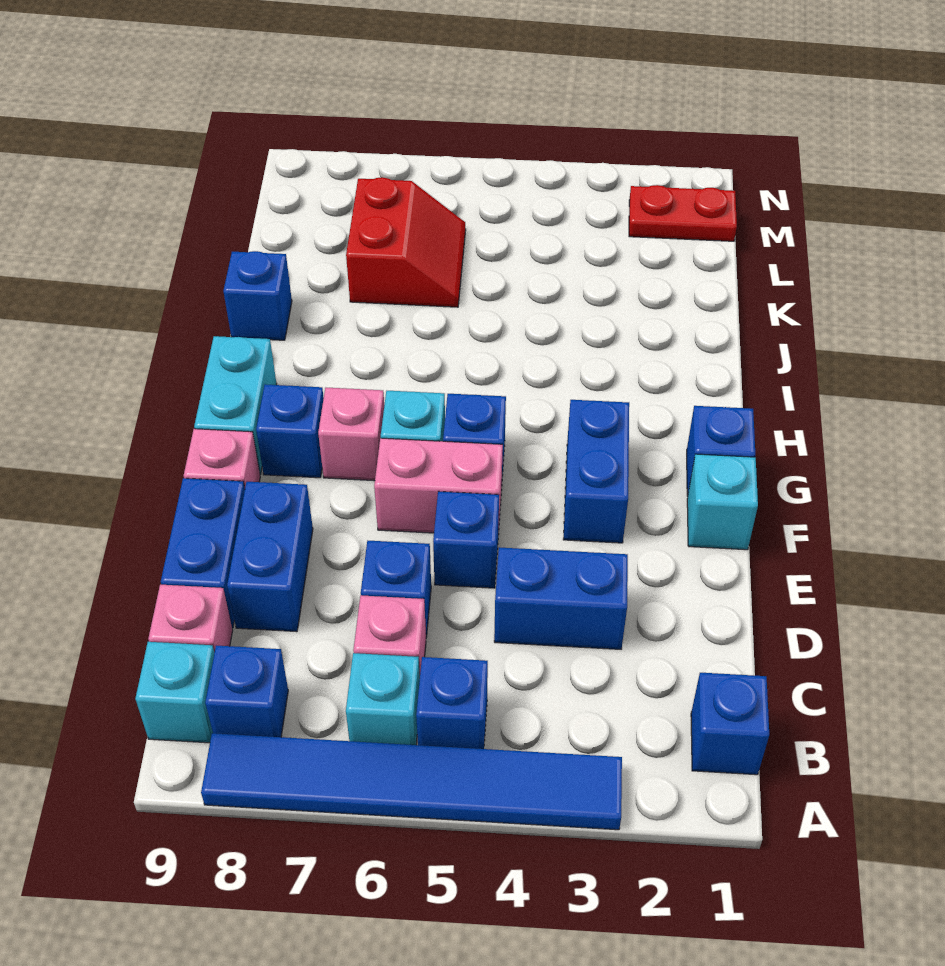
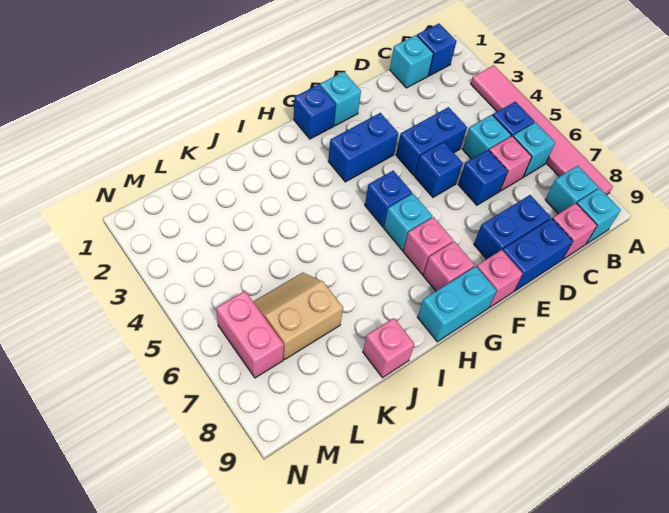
blue tile A3:A8 level 1 -> pink tile A3:A8 level 1
blue brick B8 level 1 -> cyan brick B8 level 1
none -> cyan brick C1 level 1
none -> cyan brick C5 level 1
blue brick D3:D4 level 1 -> blue brick D4:E4 level 1
pink brick F5:F6 level 1 -> pink brick M6:M7 level 1
blue brick G8 level 1 -> pink brick G8 level 1
blue brick J9 level 1 -> pink brick J9 level 1
red slope K6:L7 level 1 top 7 -> tan slope K6:L7 level 1 top 7
red plate M1:M2 level 1 -> none

